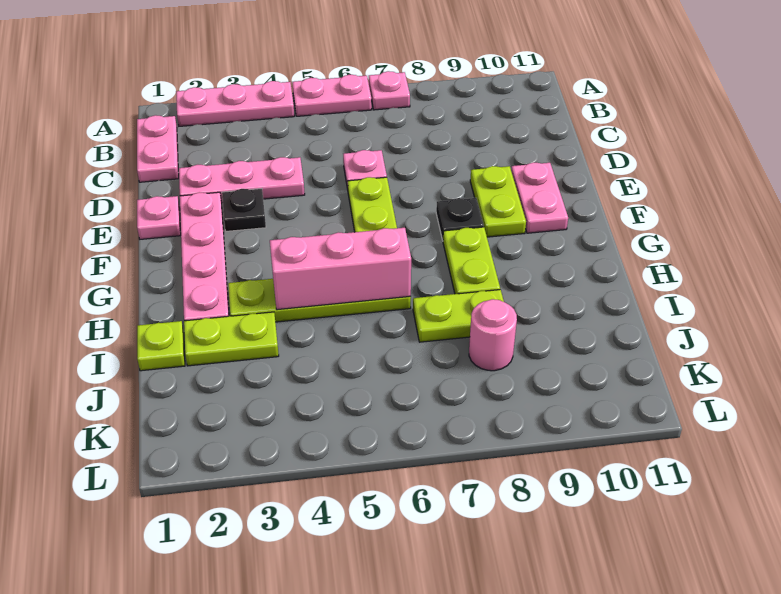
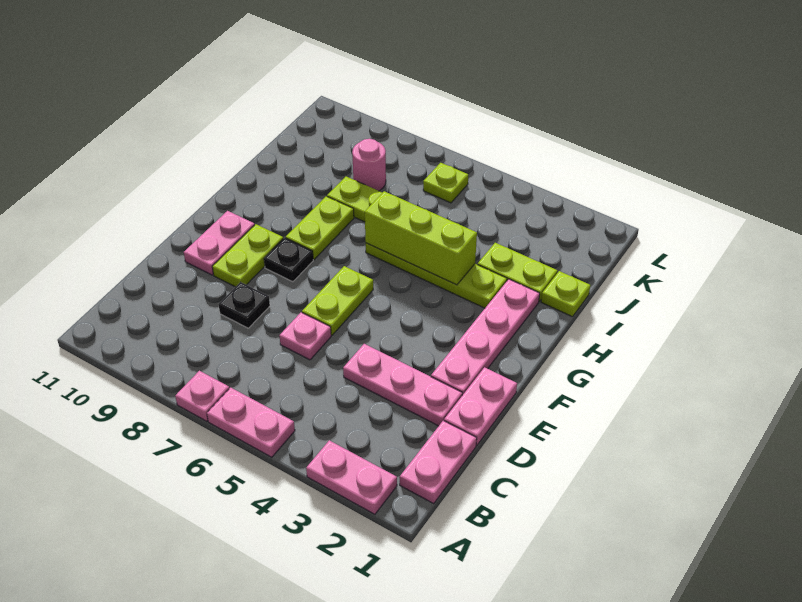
pink plate A2:A4 level 1 -> pink plate A2:A3 level 1
pink plate E1 level 1 -> pink plate D1:E1 level 1
black plate E3 level 1 -> black plate D8 level 1
pink brick H4:H6 level 2 -> lime brick H4:H6 level 2
none -> lime plate K6 level 1

